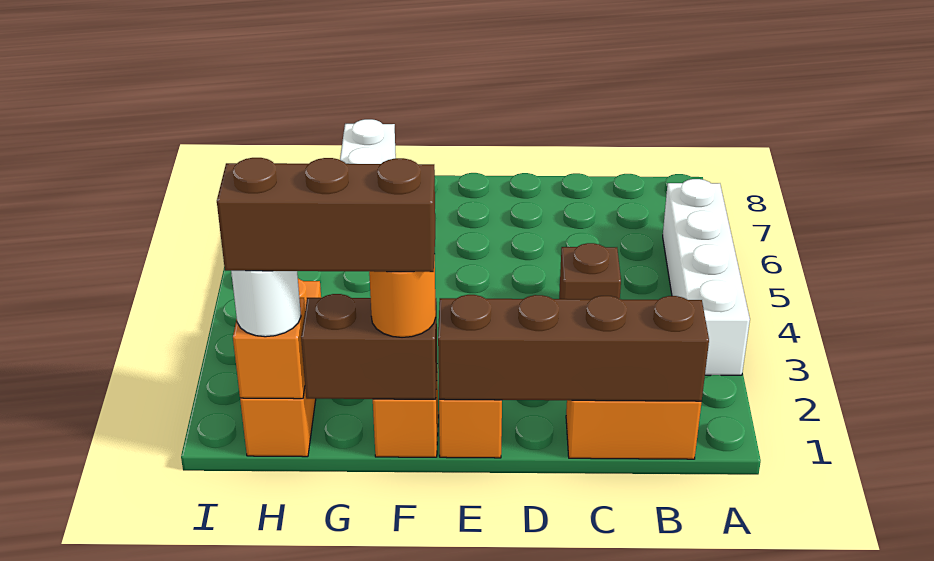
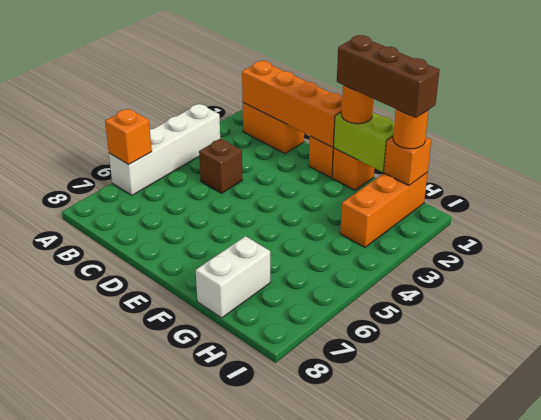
none -> orange brick A6 level 2
brown brick B1:E1 level 2 -> orange brick B1:E1 level 2
brown brick F1:G1 level 2 -> lime brick F1:G1 level 2
white round brick H1 level 3 -> orange round brick H1 level 3

